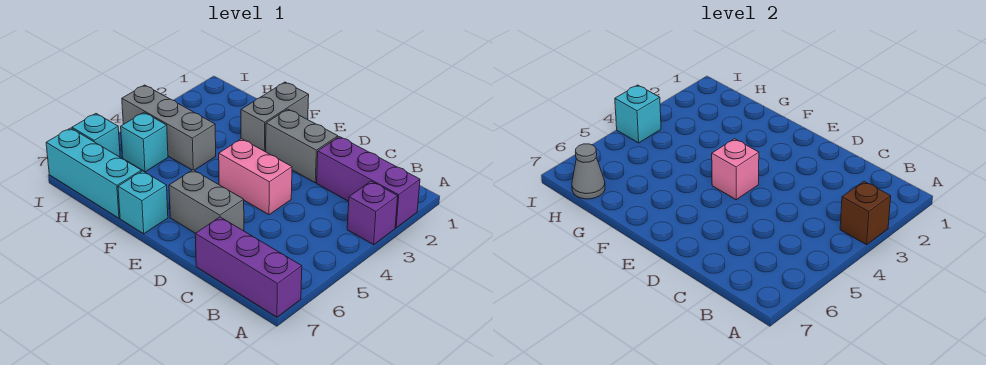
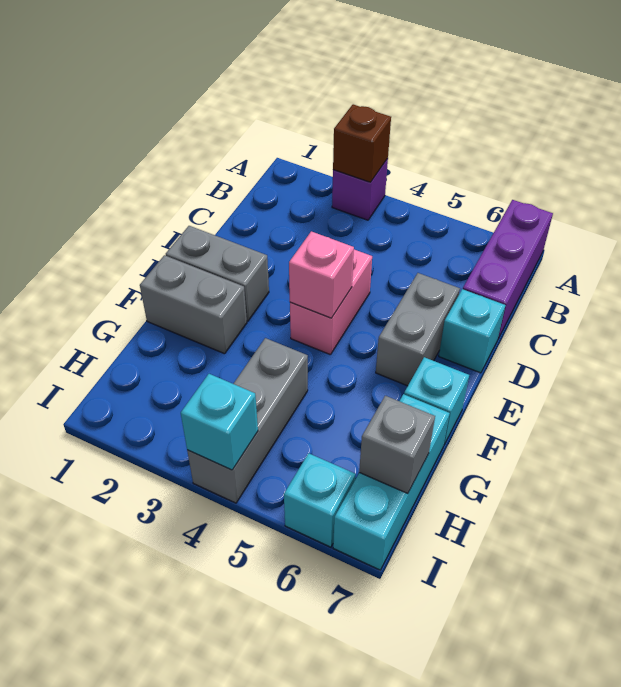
purple brick A2:C2 level 1 -> none
grey brick D2:E2 level 1 -> grey brick E1:E2 level 1
cyan brick H5 level 1 -> cyan brick D7 level 1
grey cone H7 level 2 -> grey brick H7 level 2

